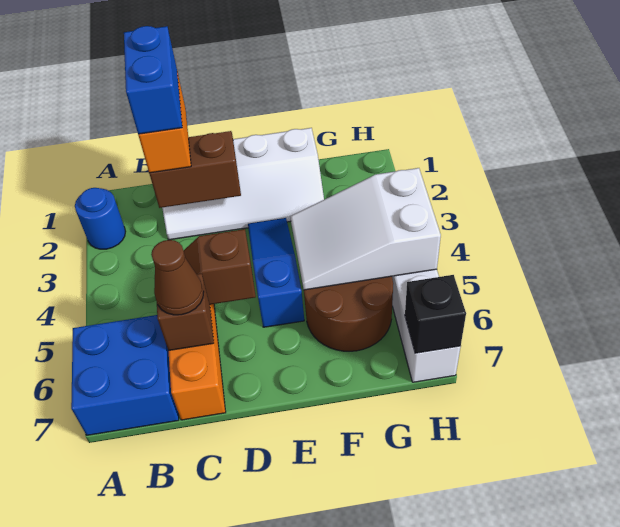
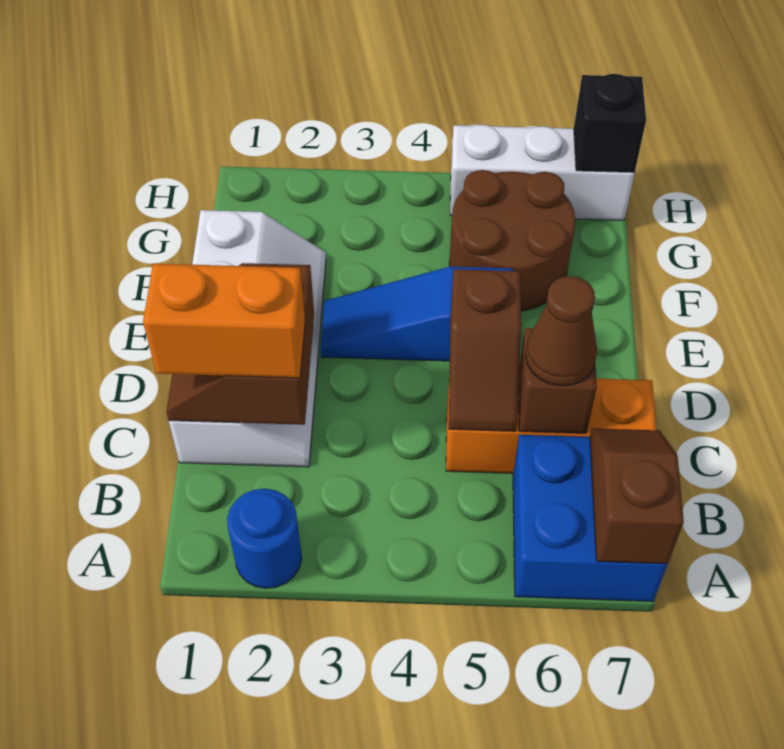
none -> brown slope A7:B7 level 2 top A
blue brick C1:C2 level 4 -> none
white slope F4:H5 level 2 top H -> none

